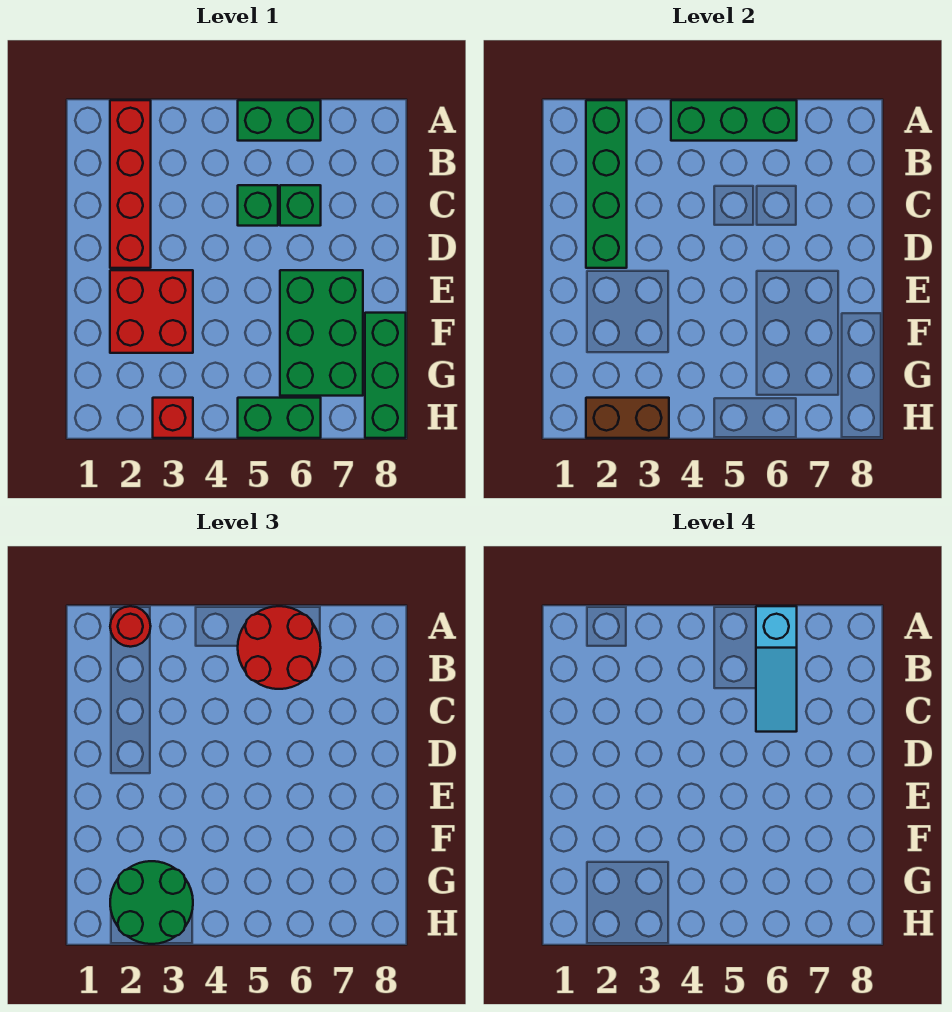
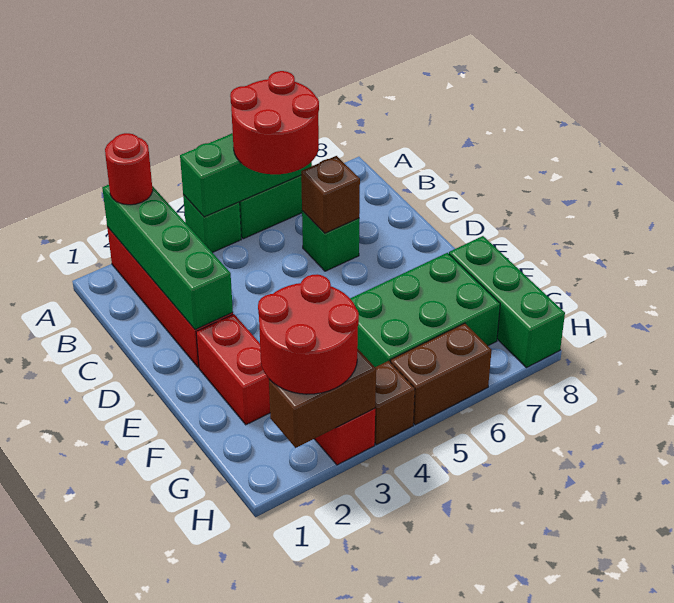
cyan slope A6:C6 level 4 top A -> none
green brick C5 level 1 -> green brick A4 level 1
none -> brown brick C6 level 2
red brick E2:F3 level 1 -> red brick E2:F2 level 1
green brick E6:G7 level 1 -> green brick F5:G7 level 1
green round brick G2:H3 level 3 -> red round brick G2:H3 level 3
none -> brown brick H4 level 1
green brick H5:H6 level 1 -> brown brick H5:H6 level 1

